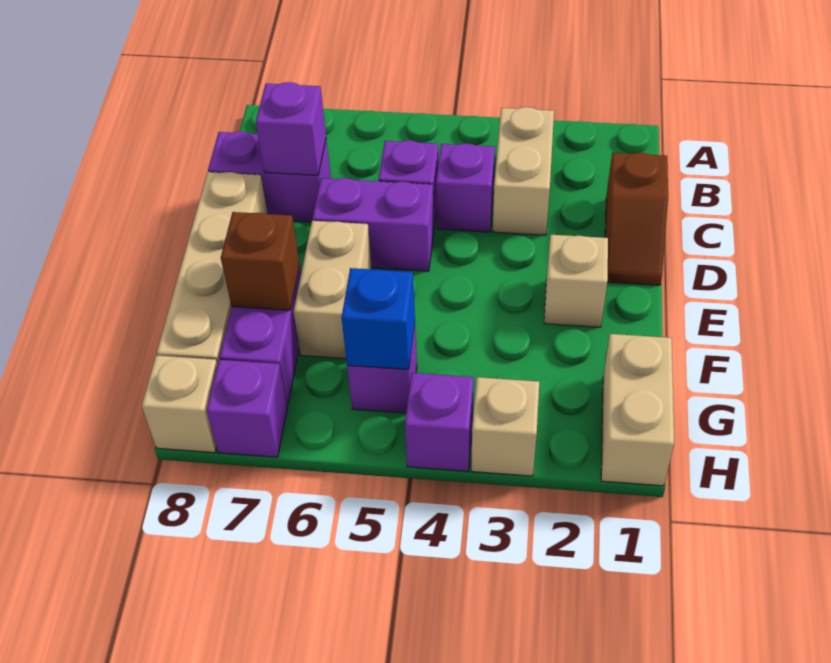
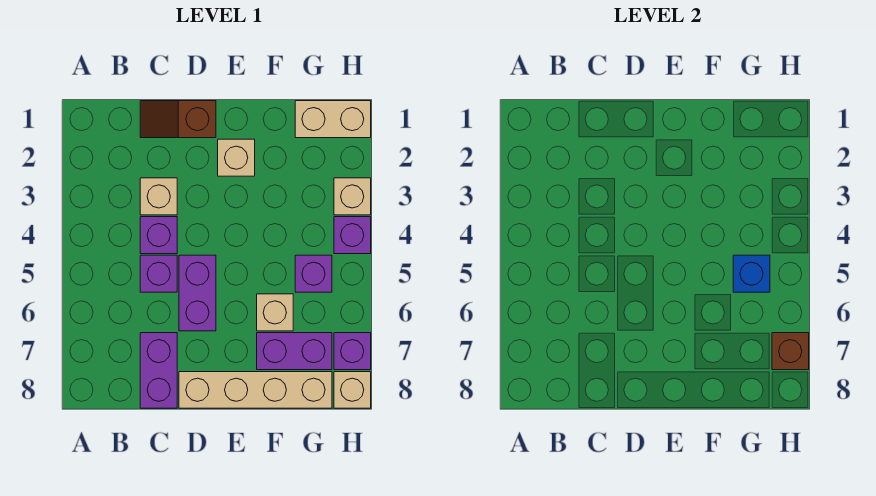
tan brick B3:C3 level 1 -> tan brick C3 level 1
brown slope C1:D1 level 1 top C -> brown slope C1:D1 level 1 top D
purple brick C7 level 2 -> none
tan brick E6:F6 level 1 -> tan brick F6 level 1
brown brick F7 level 2 -> brown brick H7 level 2

